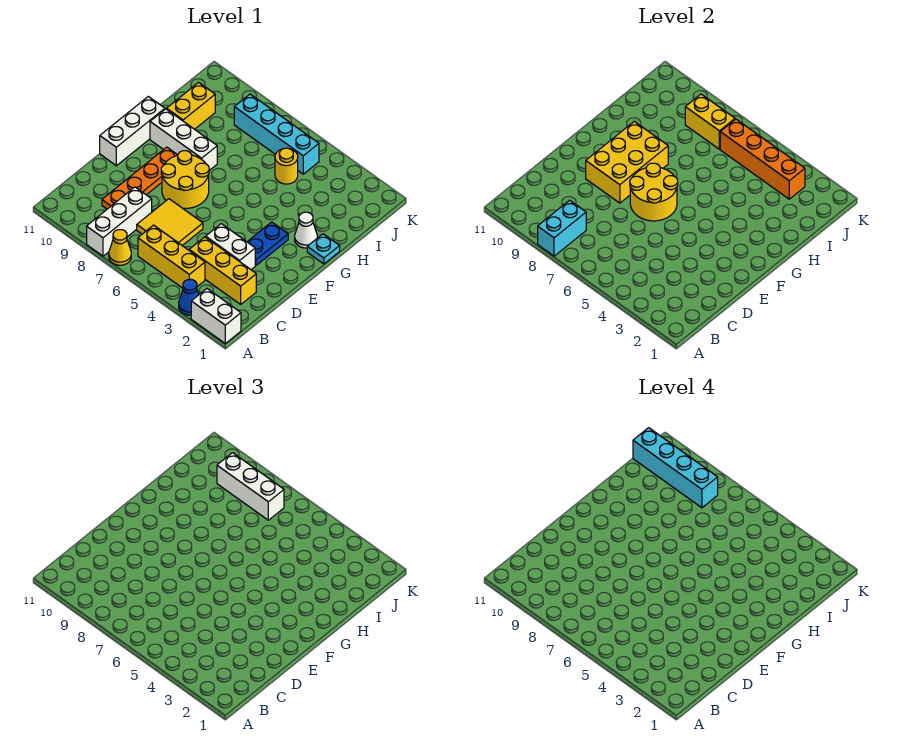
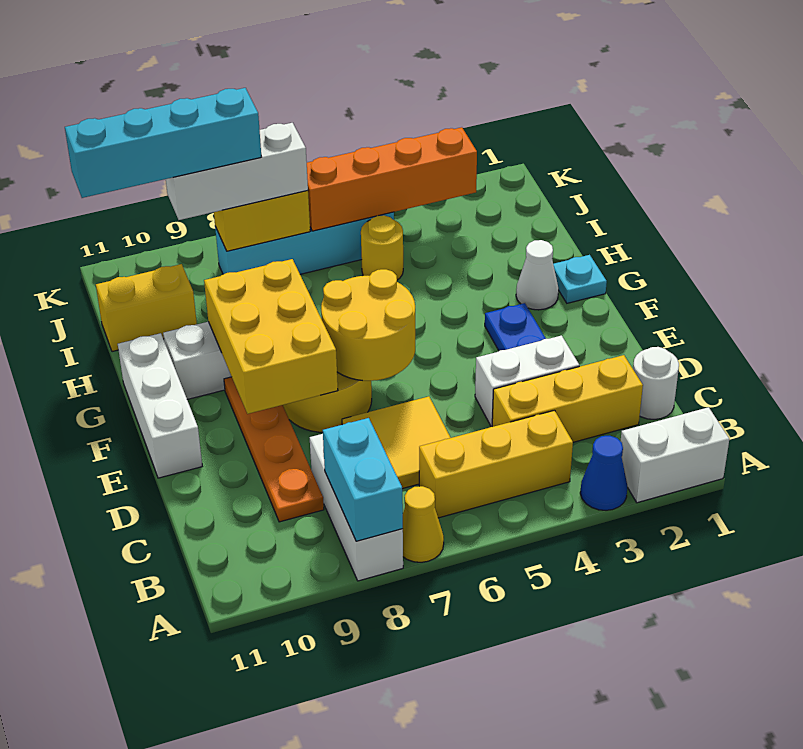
none -> white round brick C1 level 1
yellow brick H10:I10 level 1 -> yellow brick I10:I11 level 1

